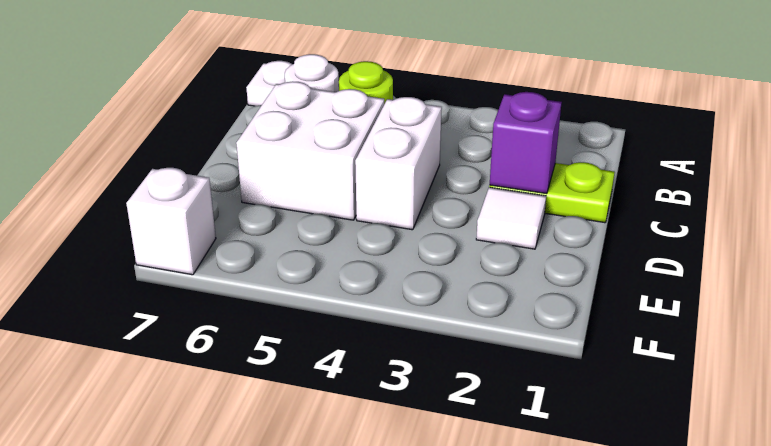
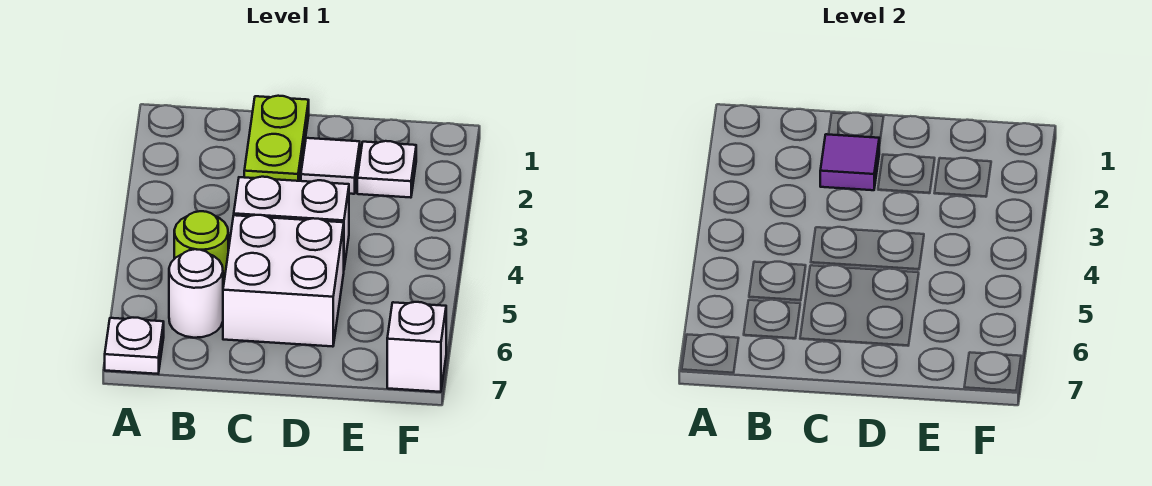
purple brick C2 level 2 -> purple tile C2 level 2
none -> white plate E2 level 1

